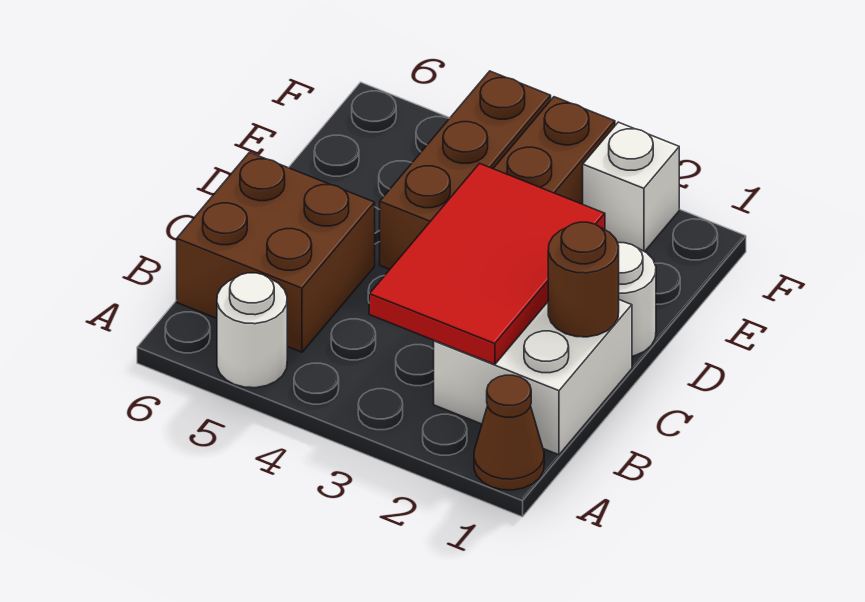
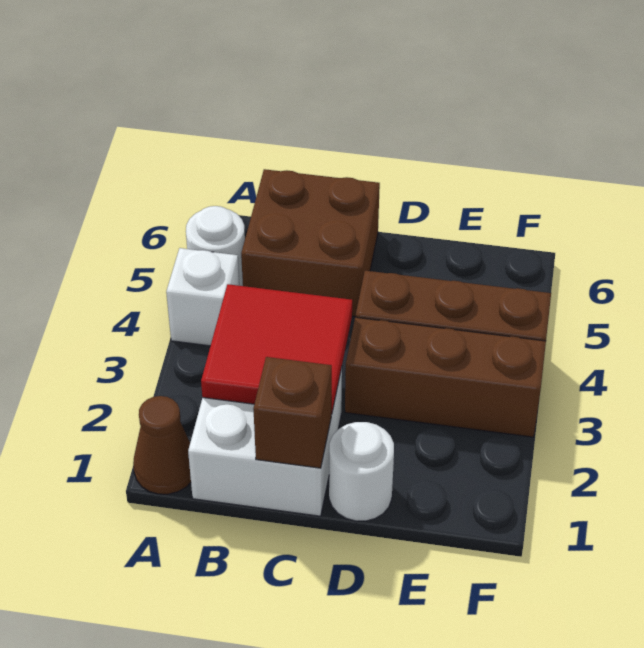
red tile B2:D3 level 2 -> red tile B2:C3 level 2
brown round brick C1 level 2 -> brown brick C1 level 2
white brick F2 level 1 -> white brick A4 level 1

